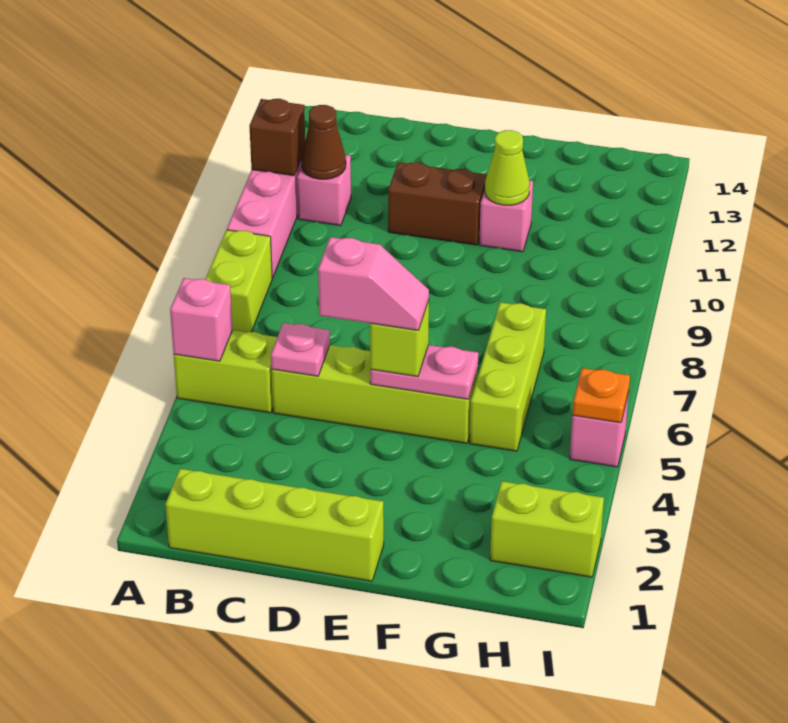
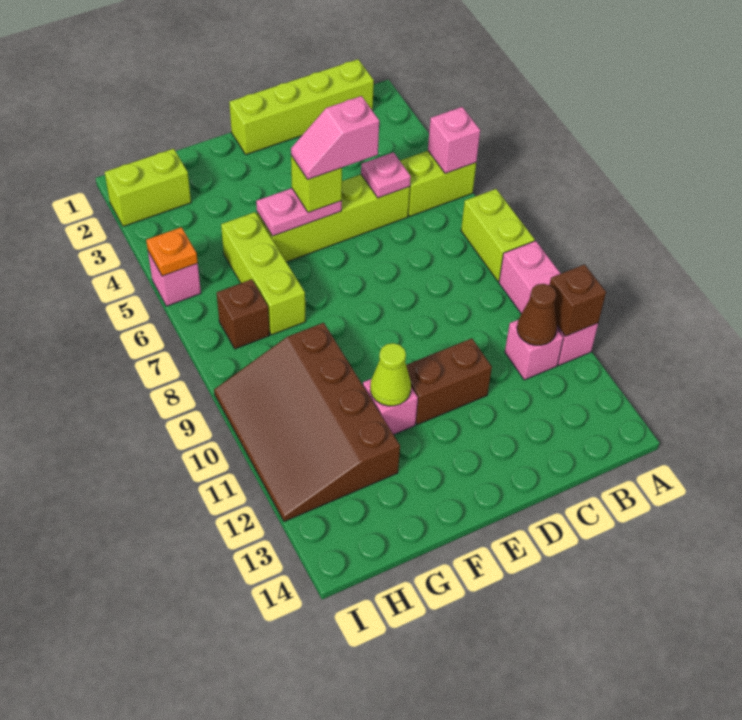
none -> brown slope G9:I12 level 1 top G
none -> brown brick H7 level 1

